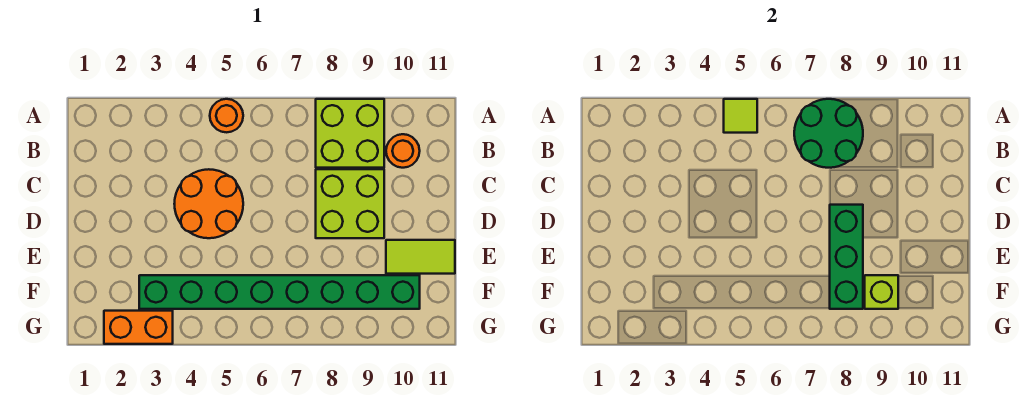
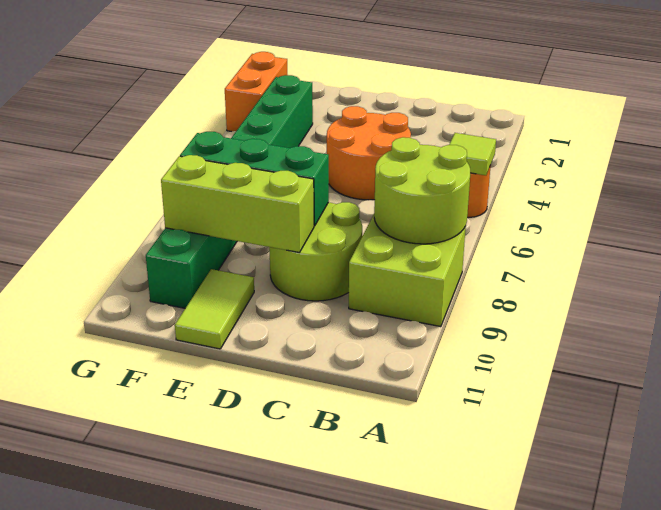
green round brick A7:B8 level 2 -> lime round brick A7:B8 level 2
orange round brick B10 level 1 -> none
lime brick C8:D9 level 1 -> lime round brick C8:D9 level 1
lime brick F9 level 2 -> lime brick D9:F9 level 2

